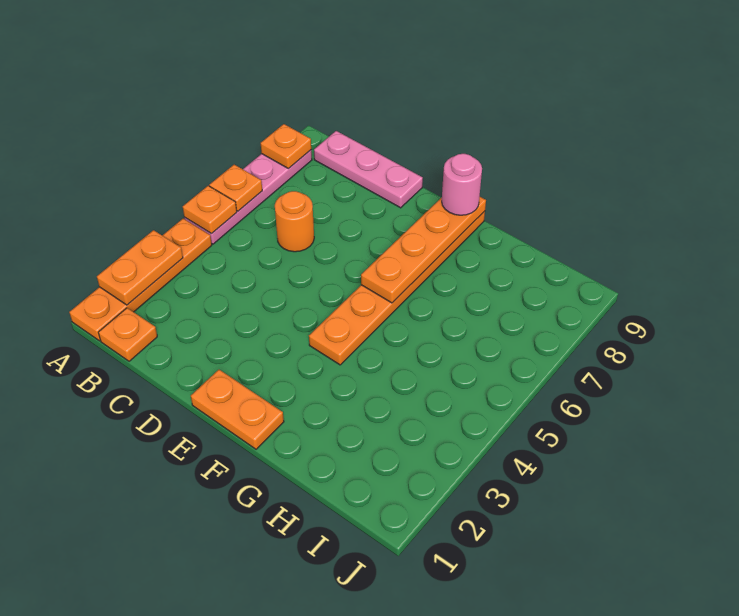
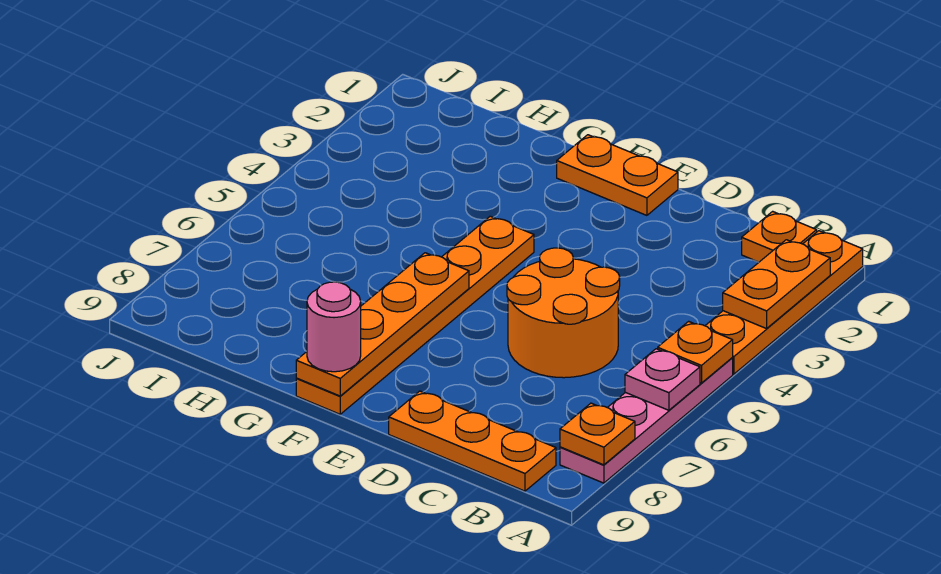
orange plate A6 level 2 -> pink plate A6 level 2
pink plate B9:D9 level 1 -> orange plate B9:D9 level 1
orange round brick C6 level 1 -> orange round brick C5:D6 level 1

